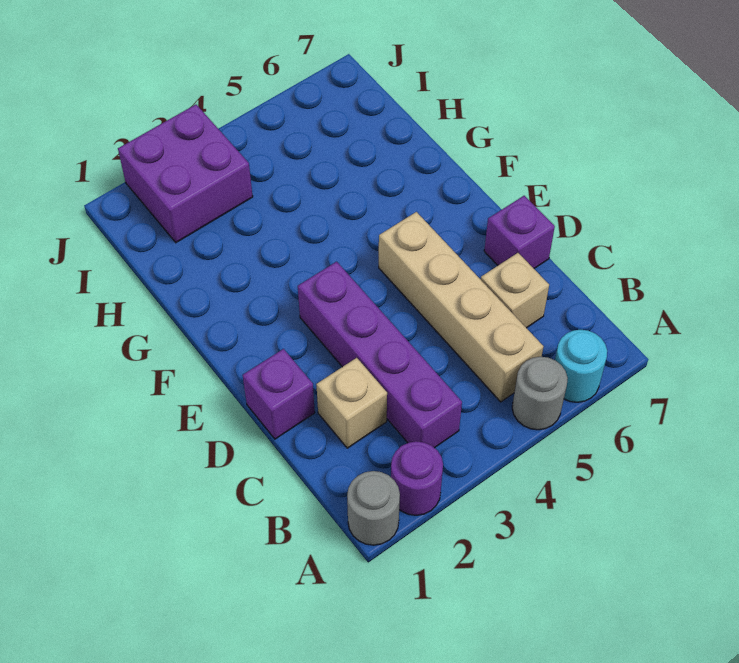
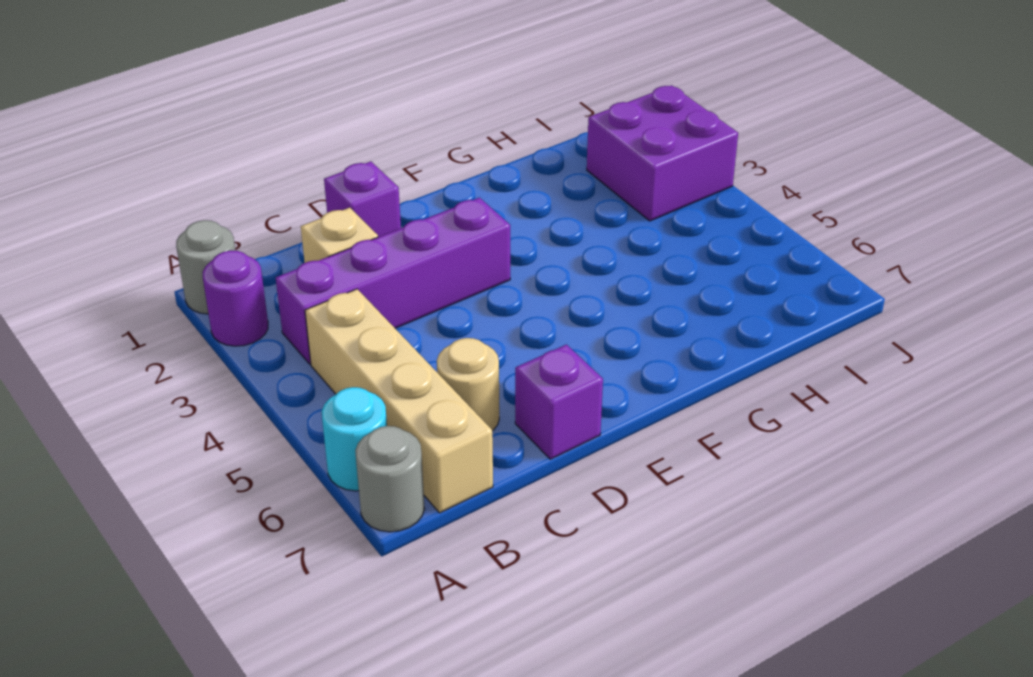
grey round brick A5 level 1 -> grey round brick A7 level 1
tan brick B5:E5 level 1 -> tan brick B4:B7 level 1
tan brick C6 level 1 -> tan round brick C6 level 1

